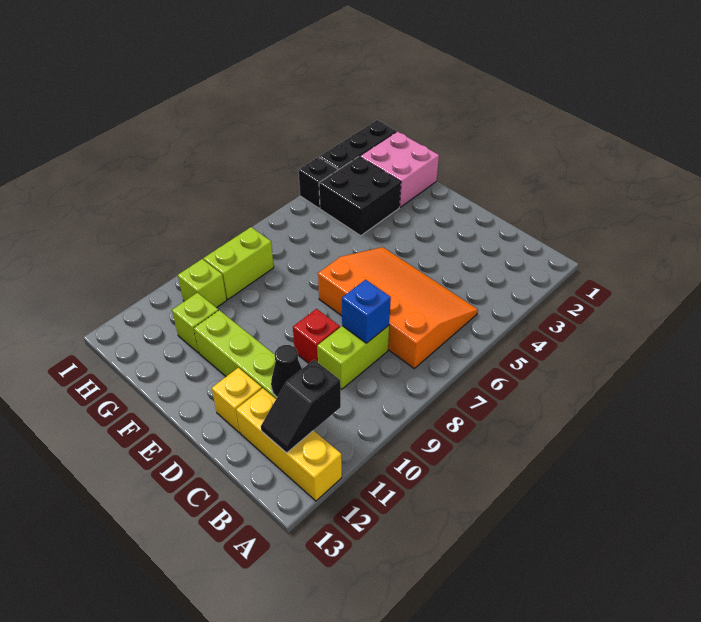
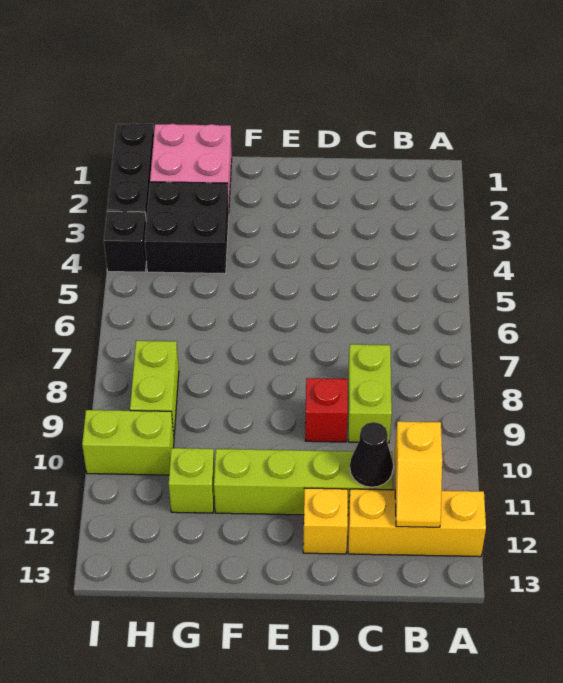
orange slope B5:E7 level 1 top 7 -> none
black slope B11:B12 level 2 top 11 -> yellow slope B11:B12 level 2 top 11
blue brick C8 level 2 -> none
lime brick H10 level 1 -> lime brick H10:I10 level 1

